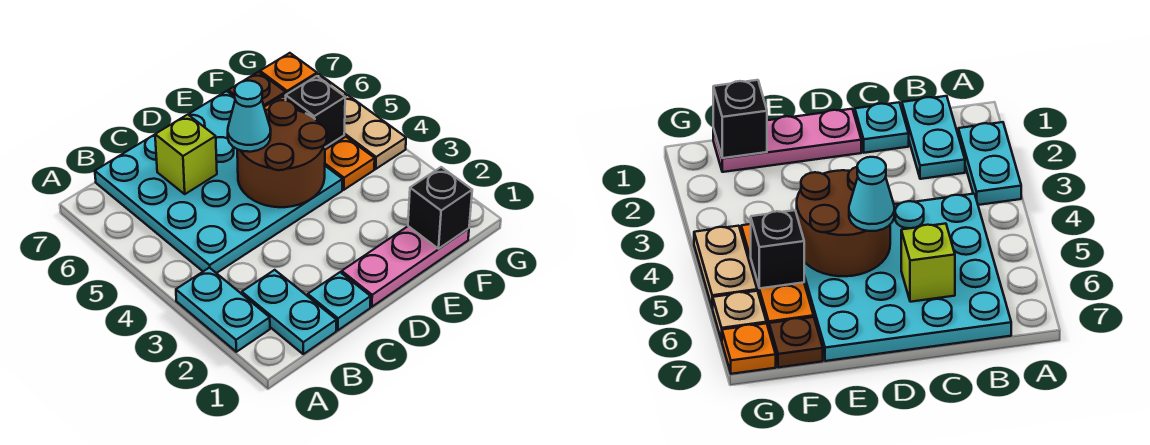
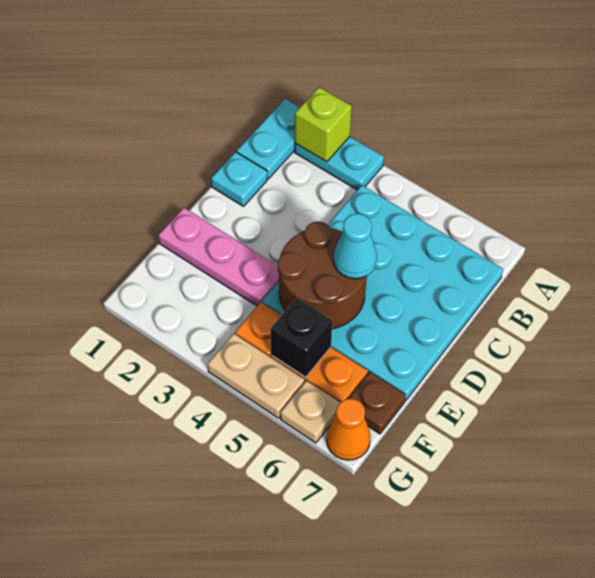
cyan plate B1:B2 level 1 -> cyan plate A1:B1 level 1
lime brick C6 level 2 -> lime brick A2 level 2
pink plate D1:F1 level 1 -> pink plate E1:E3 level 1
black brick F1 level 2 -> none
orange plate G7 level 1 -> orange cone G7 level 1

